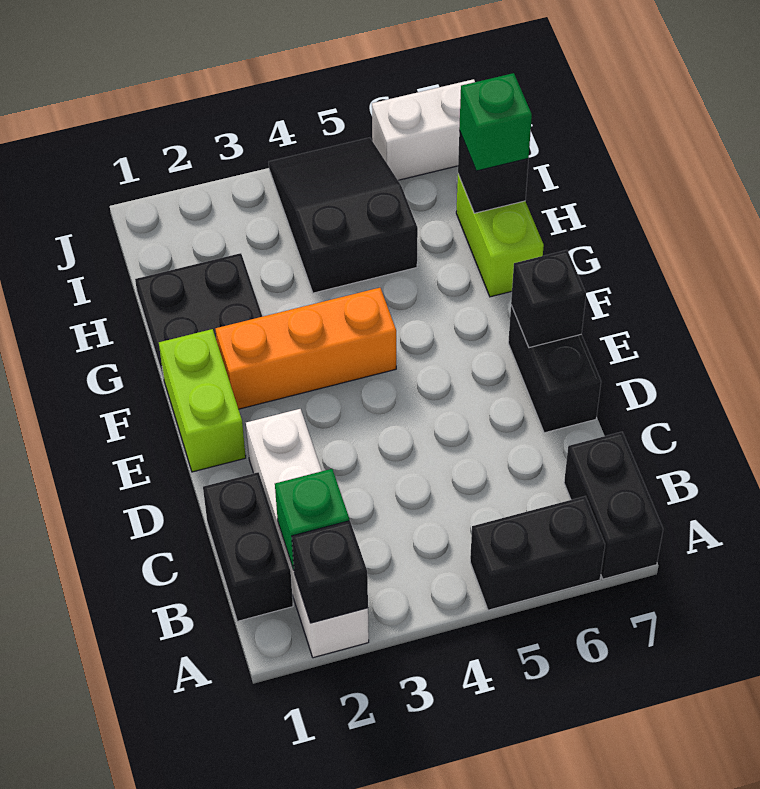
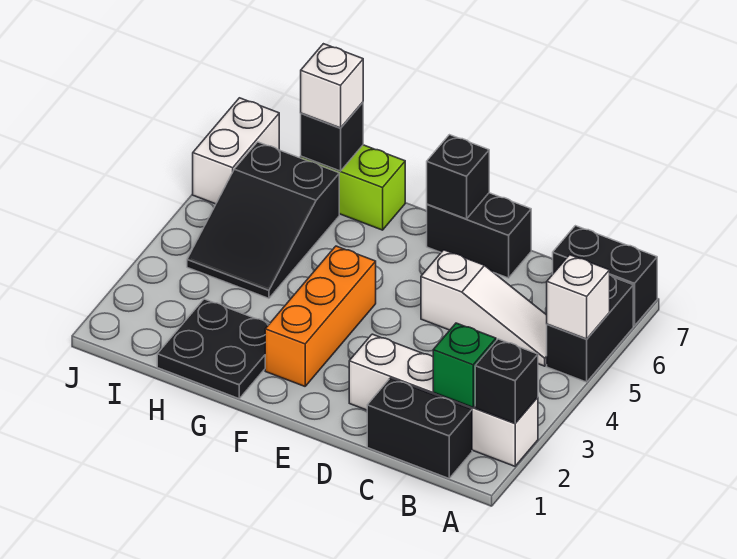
none -> white brick A5 level 2
none -> white slope B5:D5 level 1 top D
lime brick E1:F1 level 1 -> none
black slope H4:J5 level 1 top H -> black slope H4:I6 level 1 top 6
green brick H7 level 3 -> white brick H7 level 3

